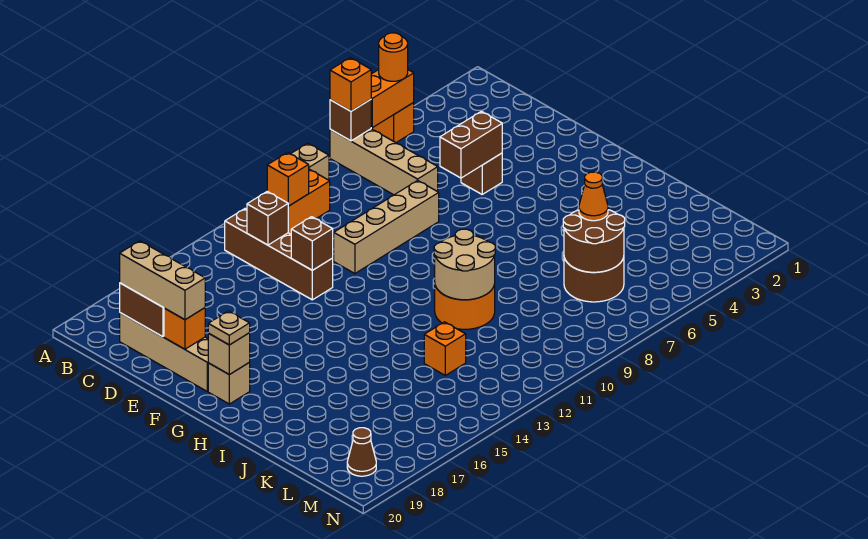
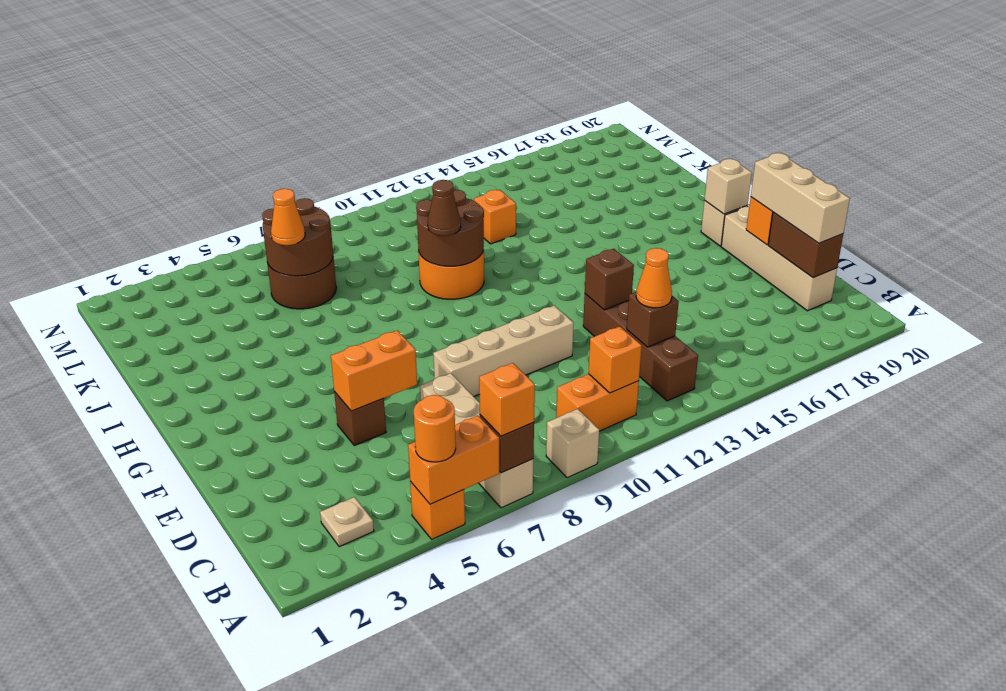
none -> orange cone C13 level 3
brown brick E5:E6 level 2 -> orange brick E5:E6 level 2
tan plate G19 level 3 -> tan plate B3 level 1
tan round brick I10:J11 level 2 -> brown round brick I10:J11 level 2
brown cone M19 level 1 -> brown cone I10 level 3

